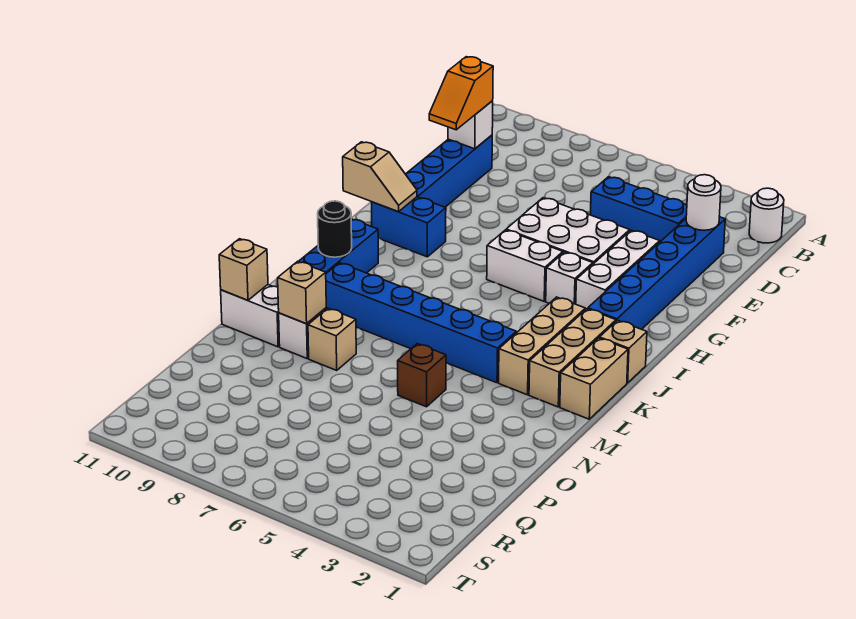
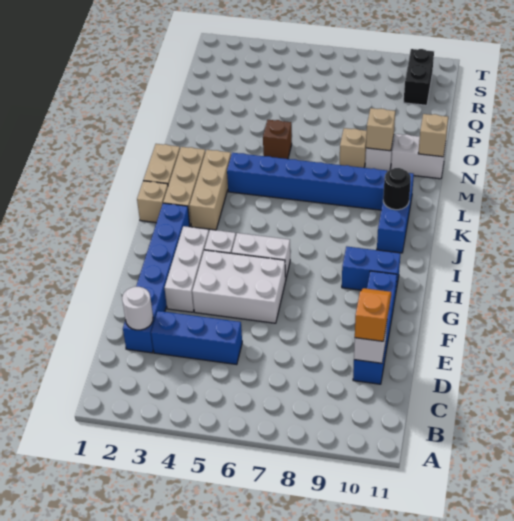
white round brick B1 level 1 -> none
tan slope H10:H11 level 2 top 11 -> none
none -> black brick R10:S10 level 1

